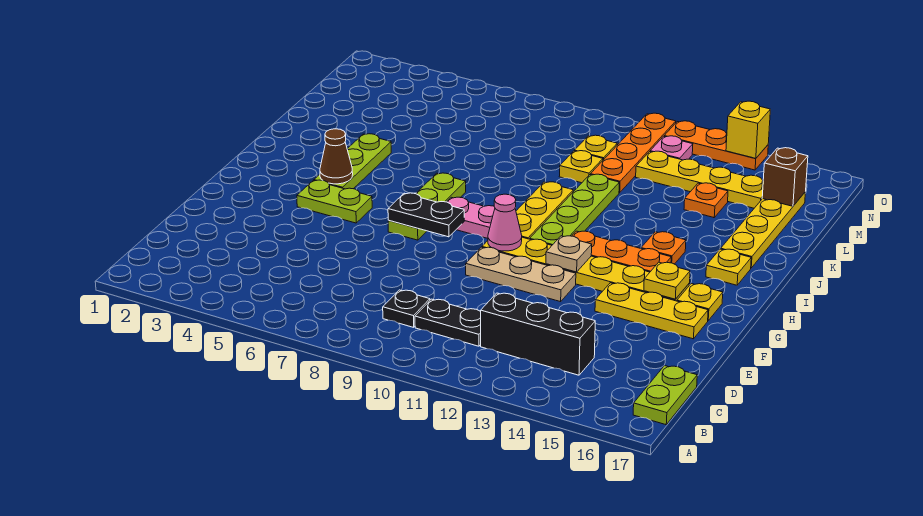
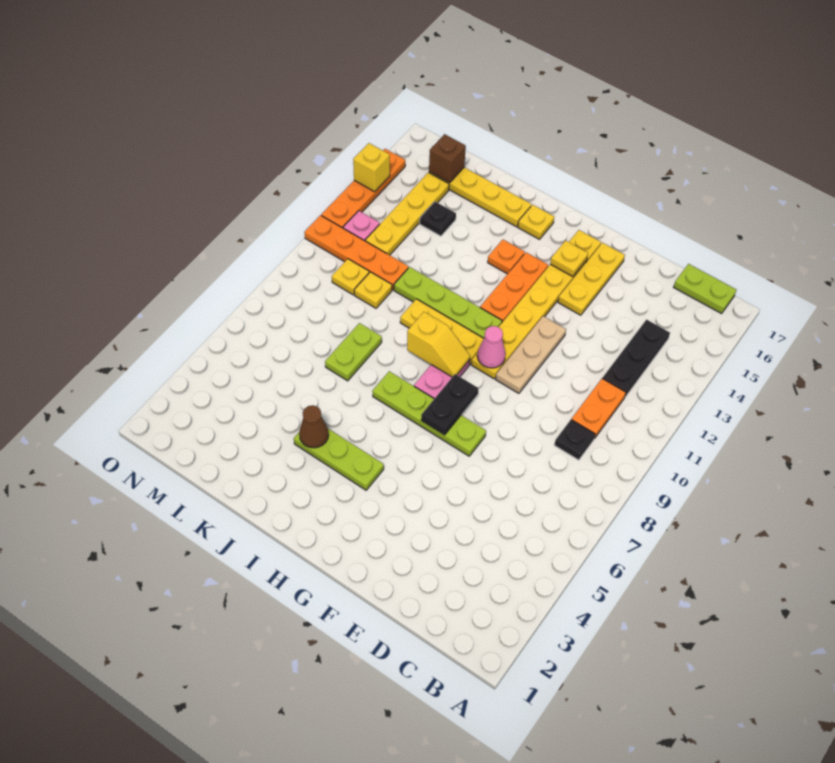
black plate C10:C11 level 1 -> orange plate C10:C11 level 1
black brick C12:C14 level 1 -> black plate C12:C14 level 1
lime plate G4:G5 level 1 -> lime plate K7:K8 level 1
lime plate G7:I7 level 1 -> lime plate F7:I7 level 1
tan plate G12 level 2 -> none
brown cone H4 level 2 -> brown cone J4 level 2
none -> yellow slope H9:I9 level 2 top I
orange plate L14 level 1 -> black plate L14 level 1
orange plate O12:O14 level 1 -> orange plate O12:O15 level 1

